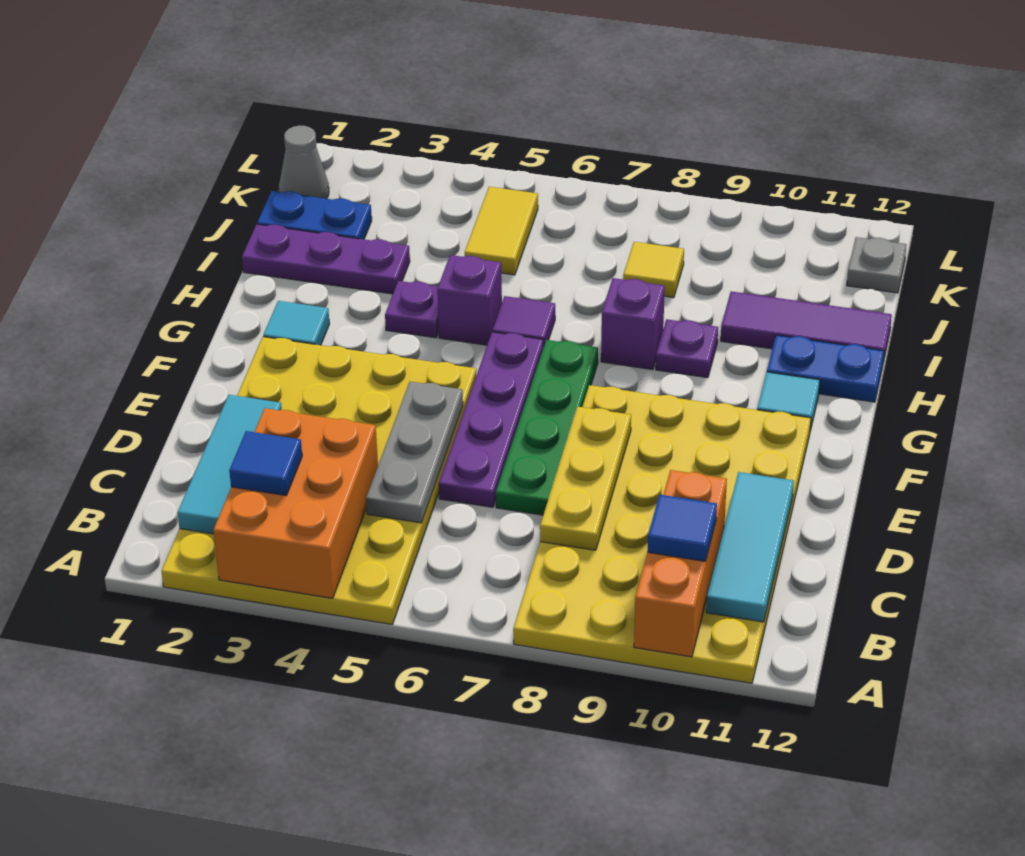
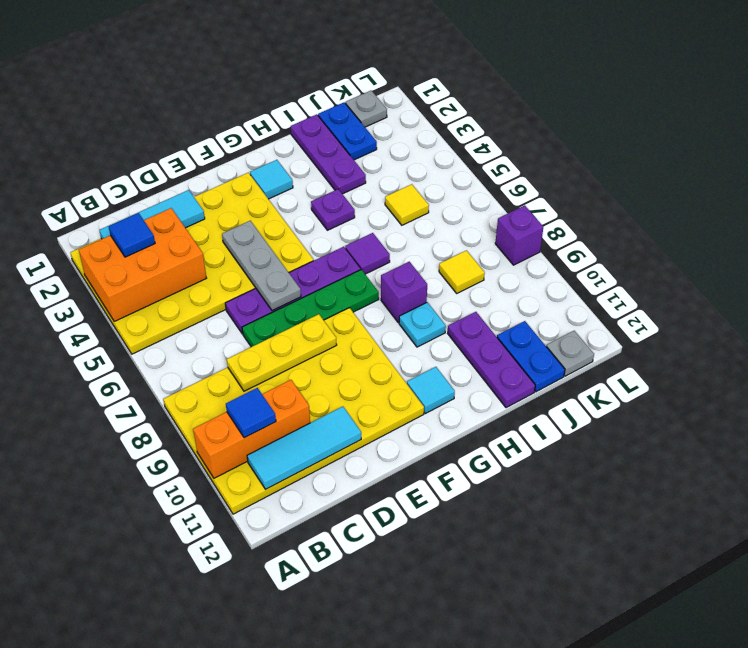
grey plate C5:E5 level 2 -> grey plate E4:E6 level 2
purple brick H5 level 1 -> purple brick L8 level 1
purple plate H9 level 1 -> cyan plate H9 level 1
blue plate H11:H12 level 1 -> blue plate J11:J12 level 1
purple tile I10:I12 level 1 -> purple plate I10:I12 level 1
yellow tile J5:K5 level 1 -> yellow tile J5 level 1
grey cone K1 level 1 -> grey plate K1 level 1

